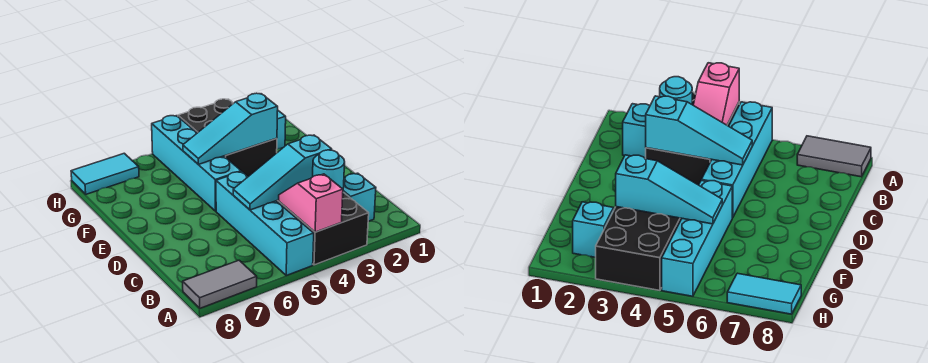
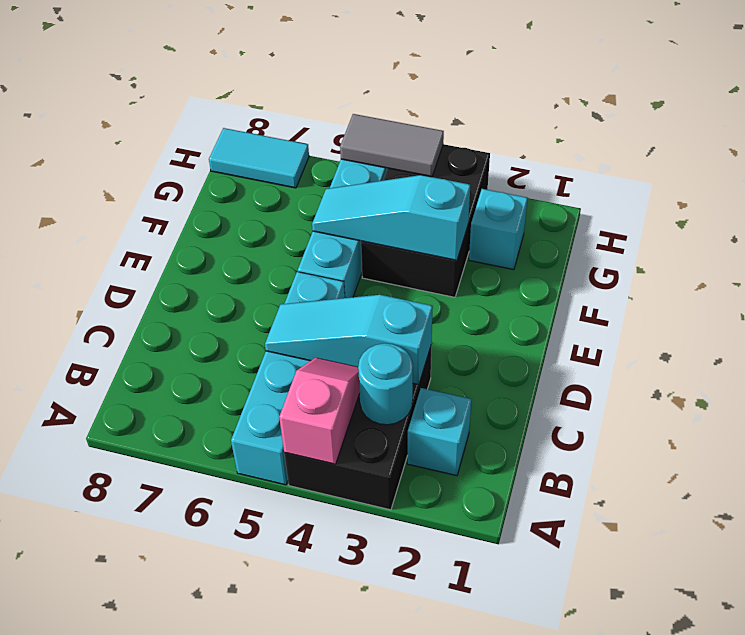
grey tile A7:A8 level 1 -> grey tile H4:H5 level 2

